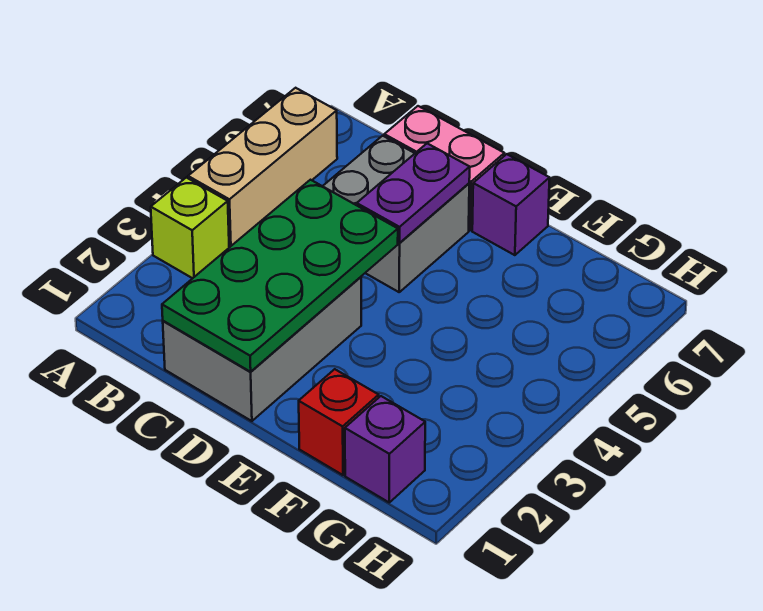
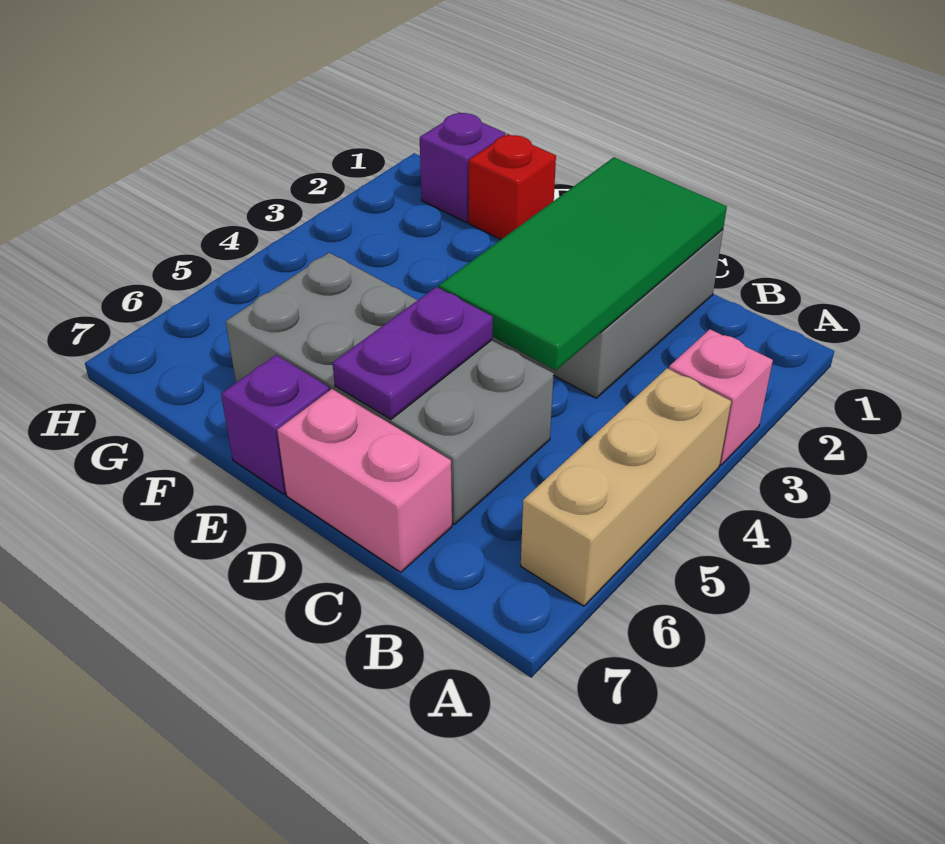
lime brick A3 level 1 -> pink brick A3 level 1
green plate C1:D4 level 2 -> green tile C1:D4 level 2
grey brick C5:D6 level 1 -> grey brick C5:F6 level 1

